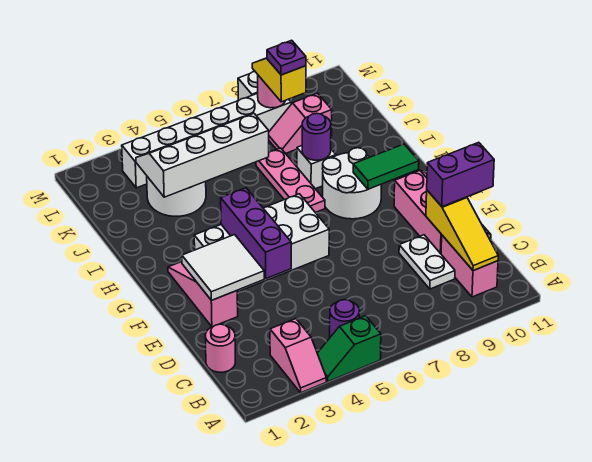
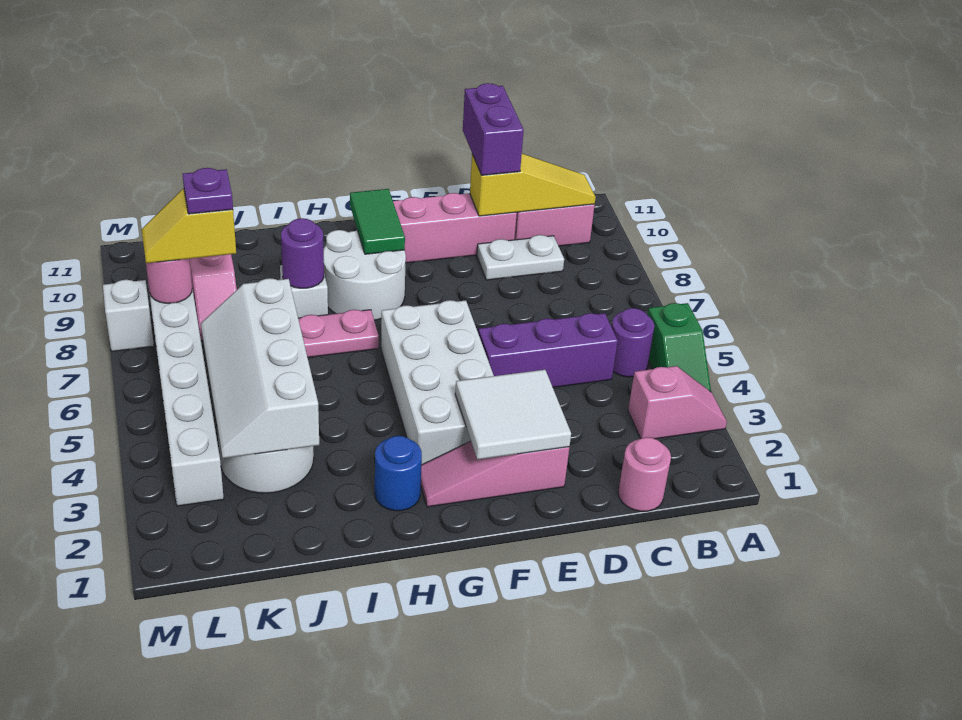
purple brick E4:G4 level 2 -> purple brick C5:E5 level 1
none -> blue round brick H2 level 1

